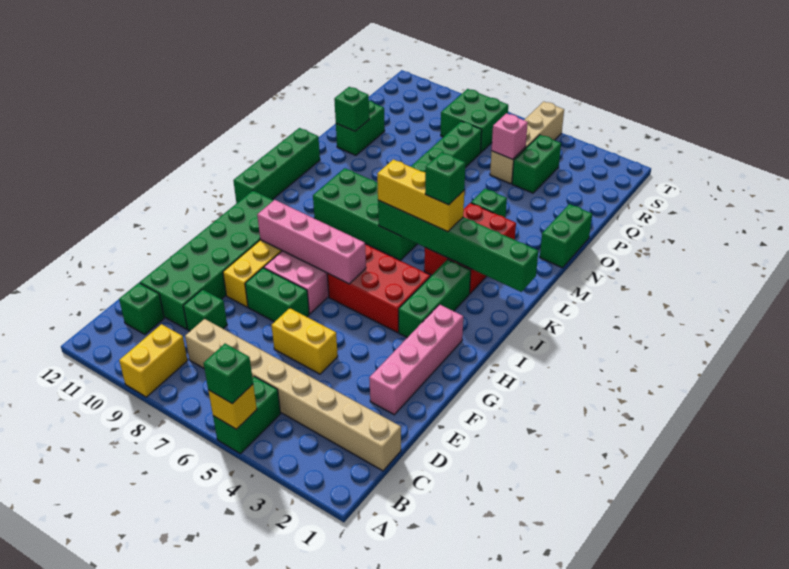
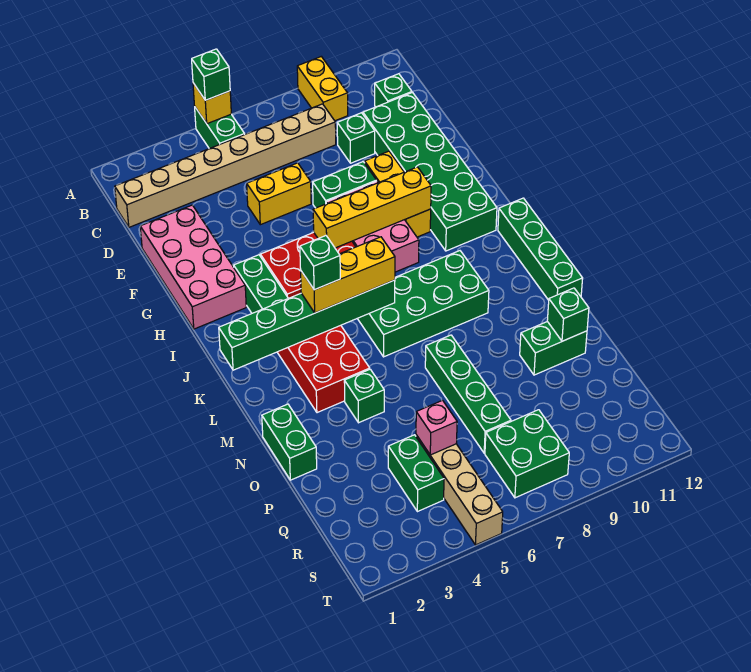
pink brick E2:H2 level 1 -> pink brick E1:H2 level 1
pink brick H6:H9 level 2 -> yellow brick H6:H9 level 2
green brick O11:P11 level 1 -> green brick O10:O11 level 1

